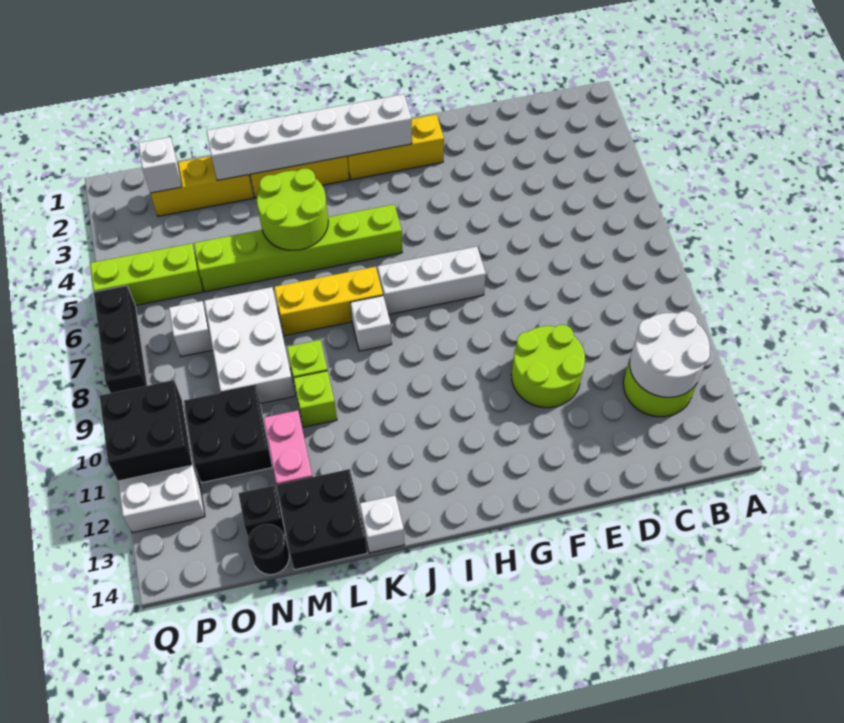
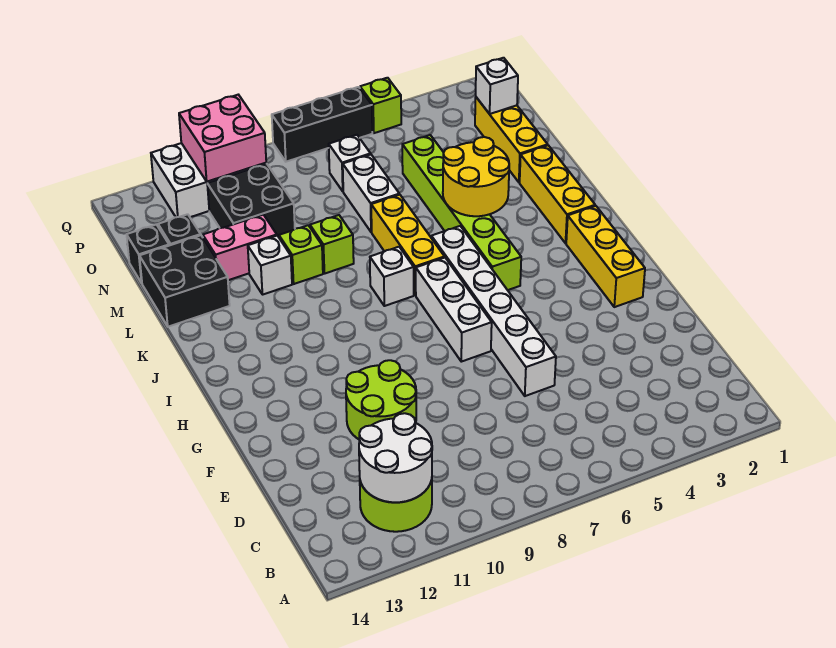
white brick H2:M2 level 2 -> white brick E6:J6 level 1
lime round brick K4:L5 level 2 -> yellow round brick K4:L5 level 2
white brick K14 level 1 -> white brick L11 level 1
white brick M7:N9 level 1 -> white brick M7:N7 level 1
black round brick N14 level 1 -> black brick N14 level 1
lime brick O5:Q5 level 1 -> lime brick Q5 level 1
black brick P10:Q11 level 2 -> pink brick P10:Q11 level 2

